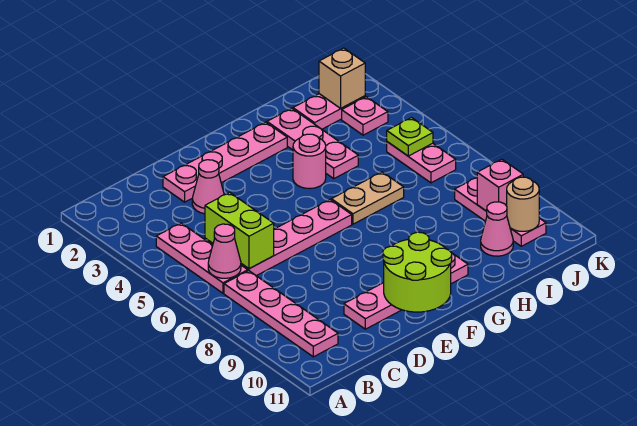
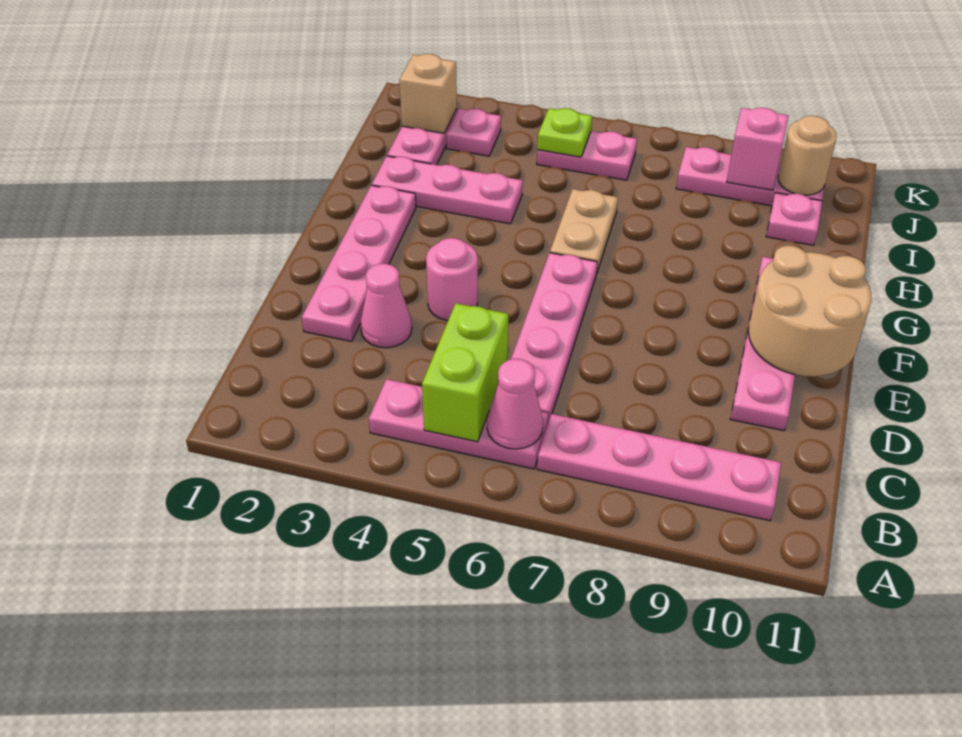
lime brick C5:C6 level 2 -> lime brick B5:C5 level 2
lime round brick E10:F11 level 2 -> tan round brick E10:F11 level 2
pink round brick G4 level 1 -> pink round brick E4 level 1
pink cone I10 level 1 -> pink plate I10 level 1

